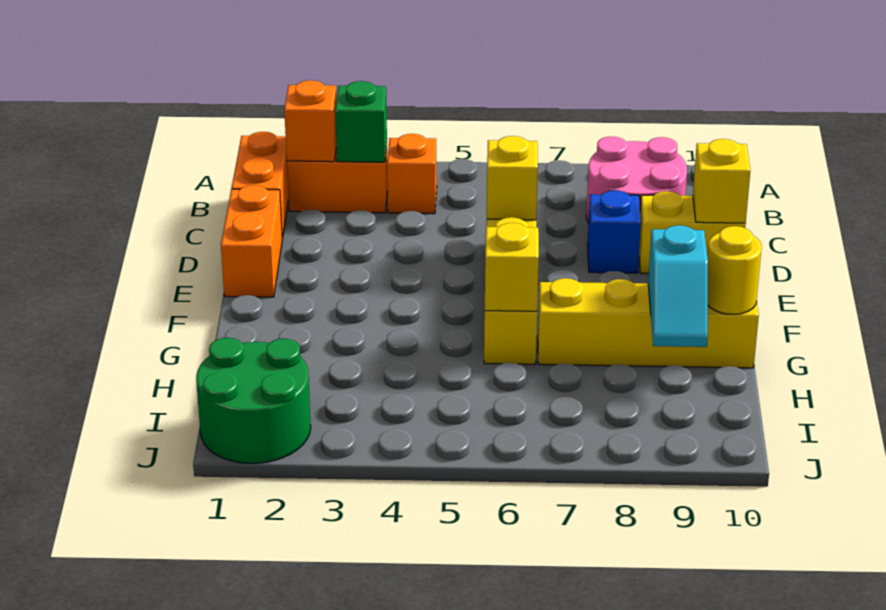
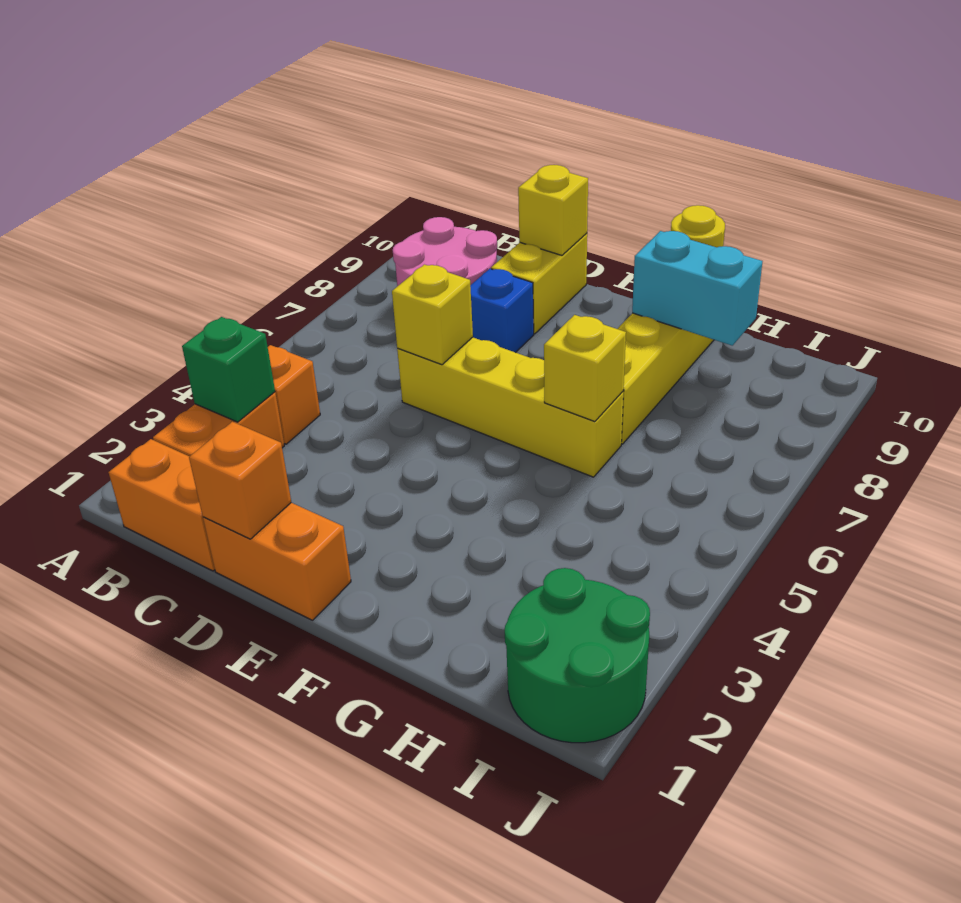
orange brick B2 level 2 -> orange brick D1 level 2
cyan slope G9:H9 level 2 top G -> cyan brick G9:H9 level 2

